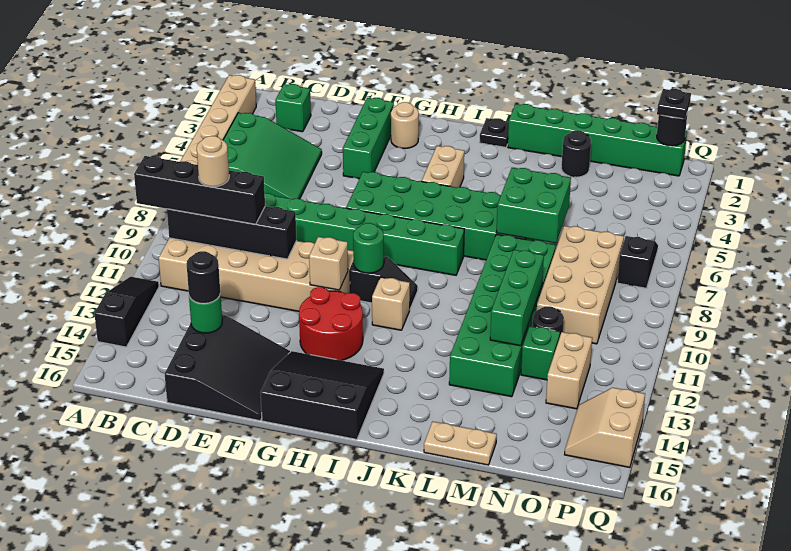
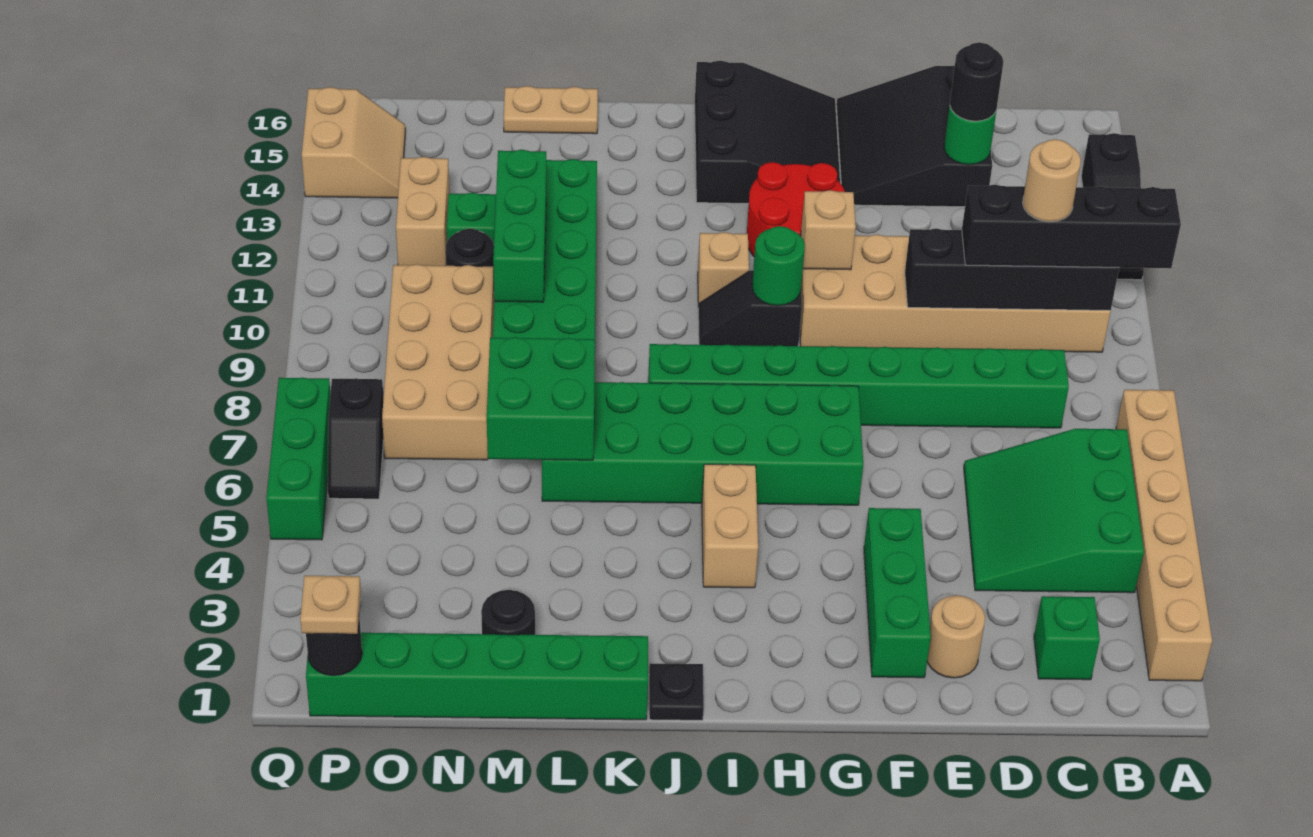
tan round brick G2 level 1 -> tan round brick E2 level 1
black slope G14:I16 level 1 top 16 -> black slope G14:I16 level 1 top I
black plate P1 level 3 -> tan plate P1 level 3
none -> green brick Q5:Q7 level 1

